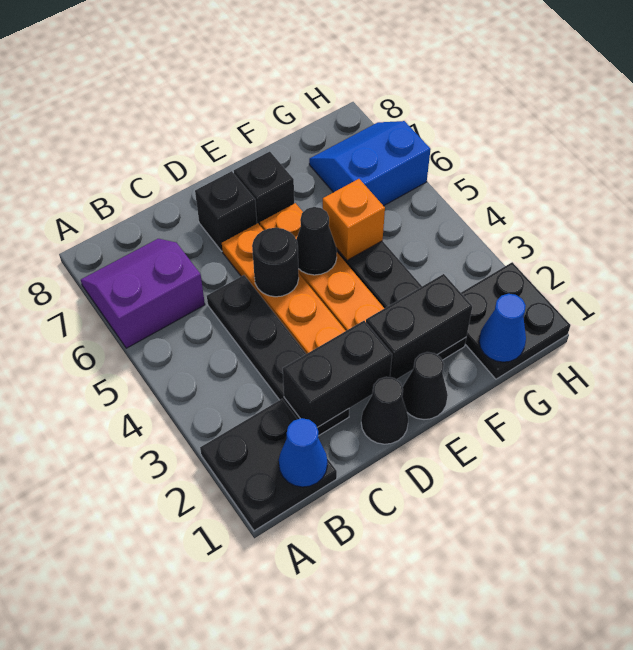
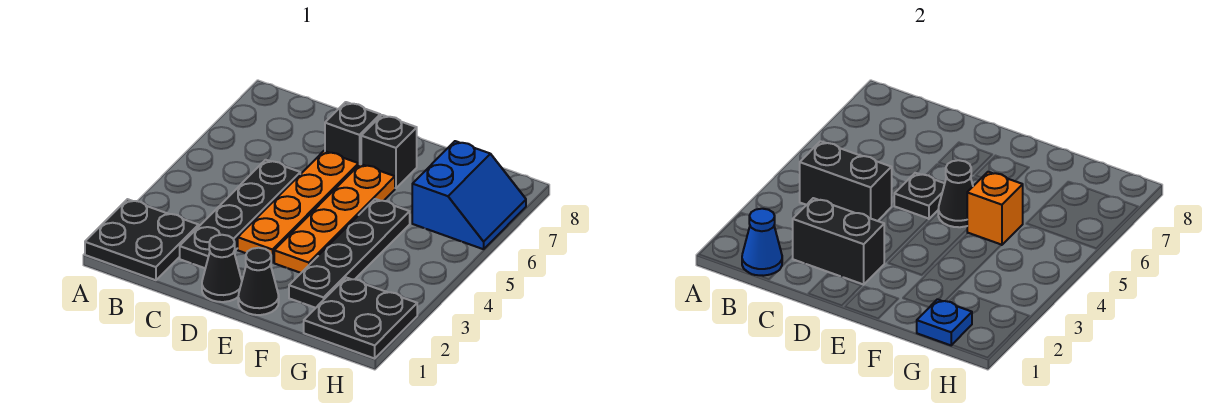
purple slope A6:B7 level 1 top 6 -> none
black round brick D5 level 2 -> black plate D5 level 2
black brick E2:F2 level 2 -> black brick B4:C4 level 2
blue cone G1 level 2 -> blue plate G1 level 2
blue slope G6:H7 level 1 top 6 -> blue slope G6:H7 level 1 top G

